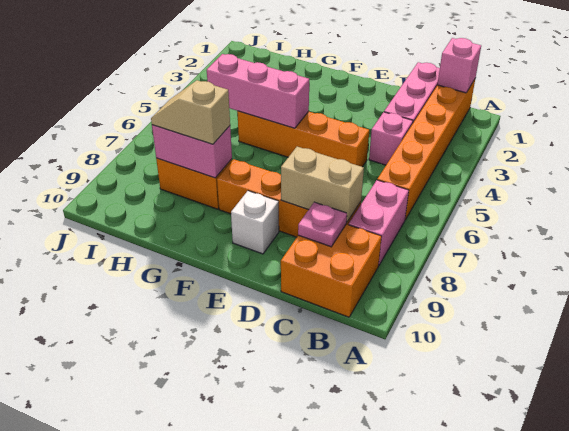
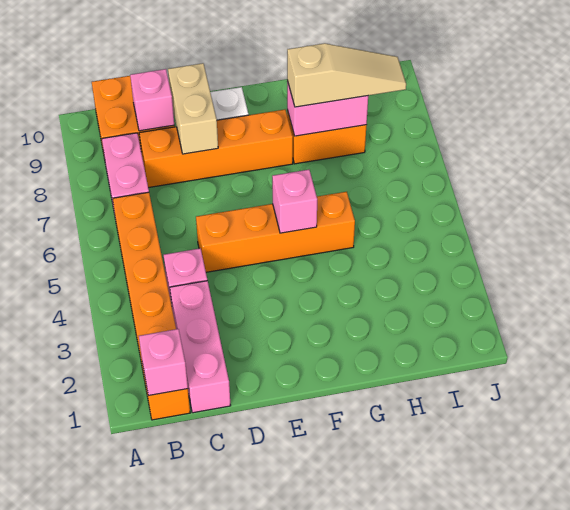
tan brick C8:D8 level 2 -> tan brick D8:D9 level 2
pink plate C9 level 2 -> pink brick C9 level 2
pink brick F5:H5 level 2 -> pink brick F5 level 2
tan slope G8:H8 level 3 top G -> tan slope G8:I8 level 3 top G

